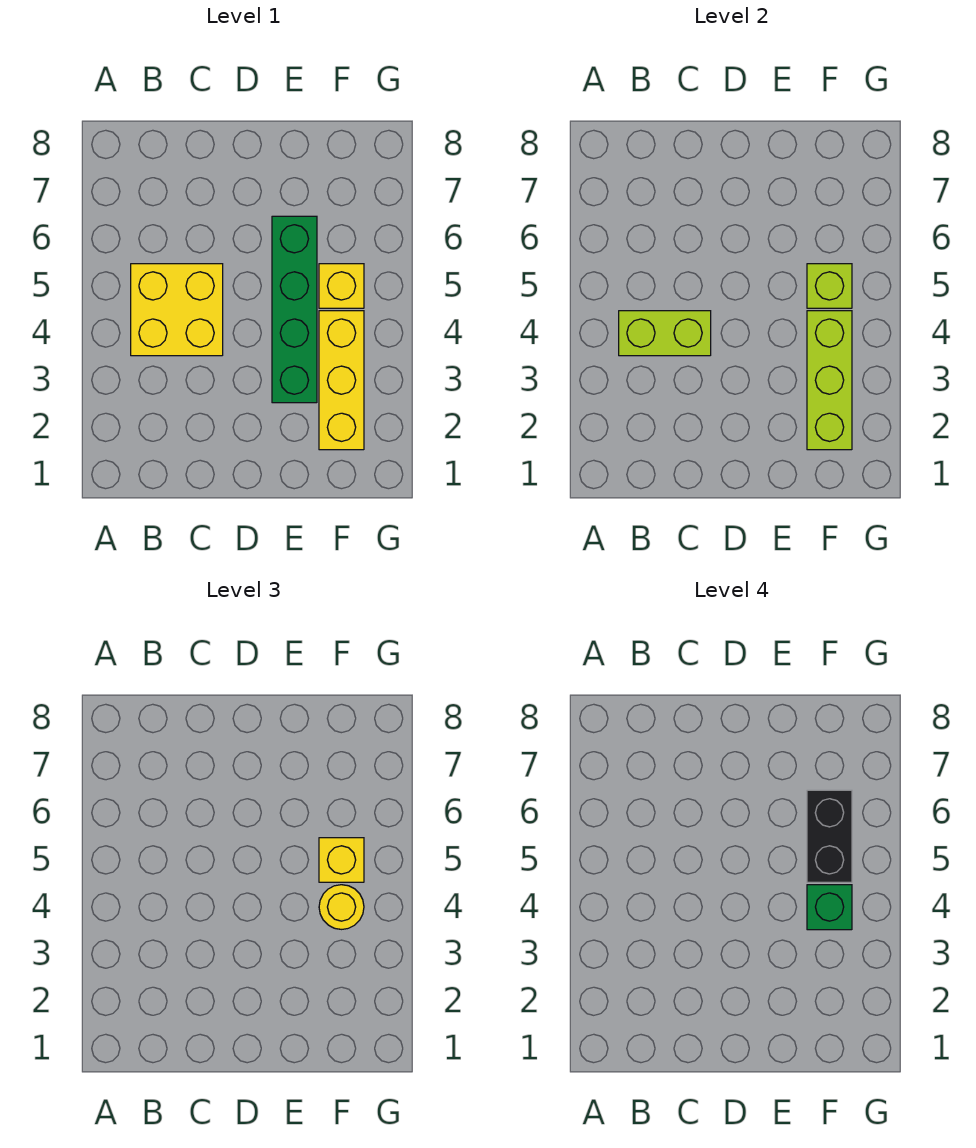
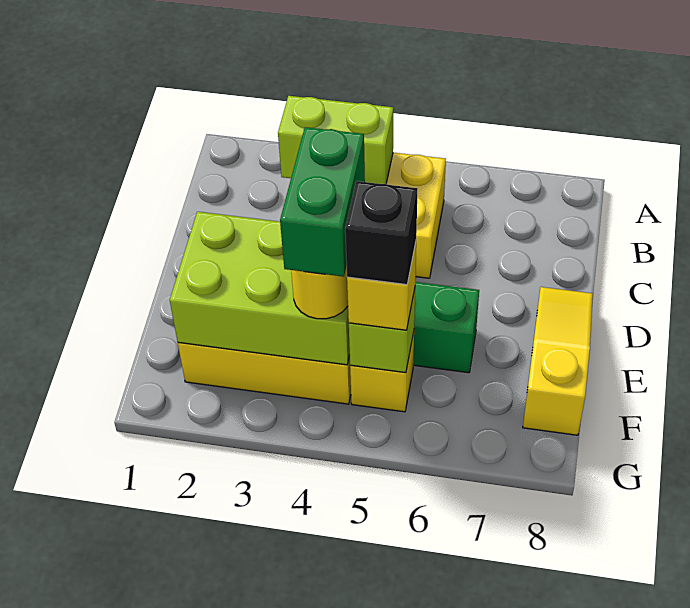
lime brick B4:C4 level 2 -> lime brick B3:B4 level 2
none -> yellow slope D8:F8 level 1 top F
lime brick F2:F4 level 2 -> lime brick E2:F4 level 2
green brick F4 level 4 -> green brick E4:F4 level 4
black brick F5:F6 level 4 -> black brick F5 level 4

